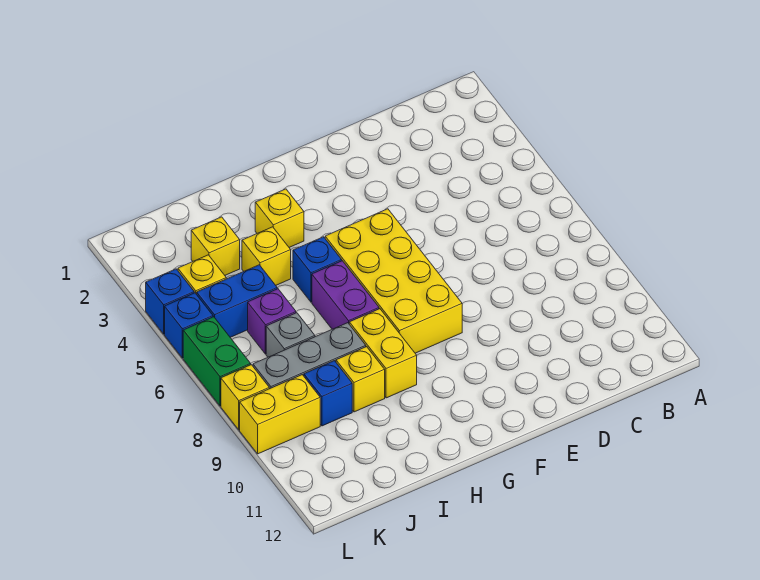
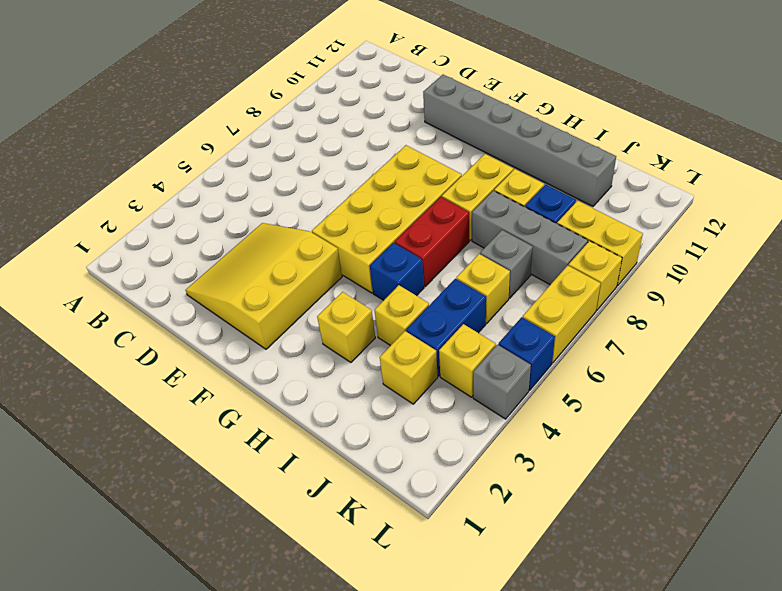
none -> yellow slope D2:F4 level 1 top F
none -> grey brick E11:J11 level 1
purple brick H6:H7 level 1 -> red brick H6:H7 level 1
blue brick J5:K5 level 1 -> blue brick J4:J5 level 1
purple brick J6 level 1 -> yellow brick J6 level 1
blue brick L4 level 1 -> grey brick L4 level 1
green brick L6:L7 level 1 -> yellow brick L6:L7 level 1

